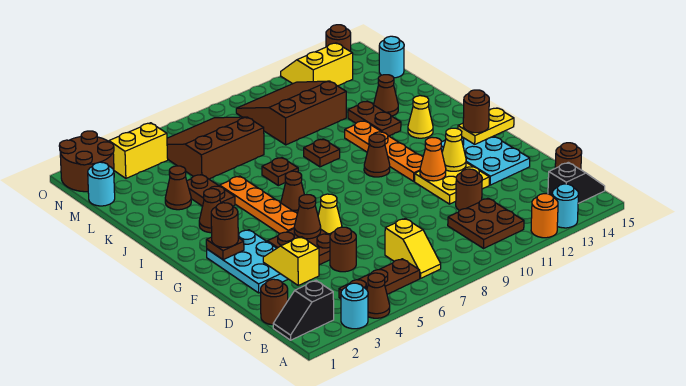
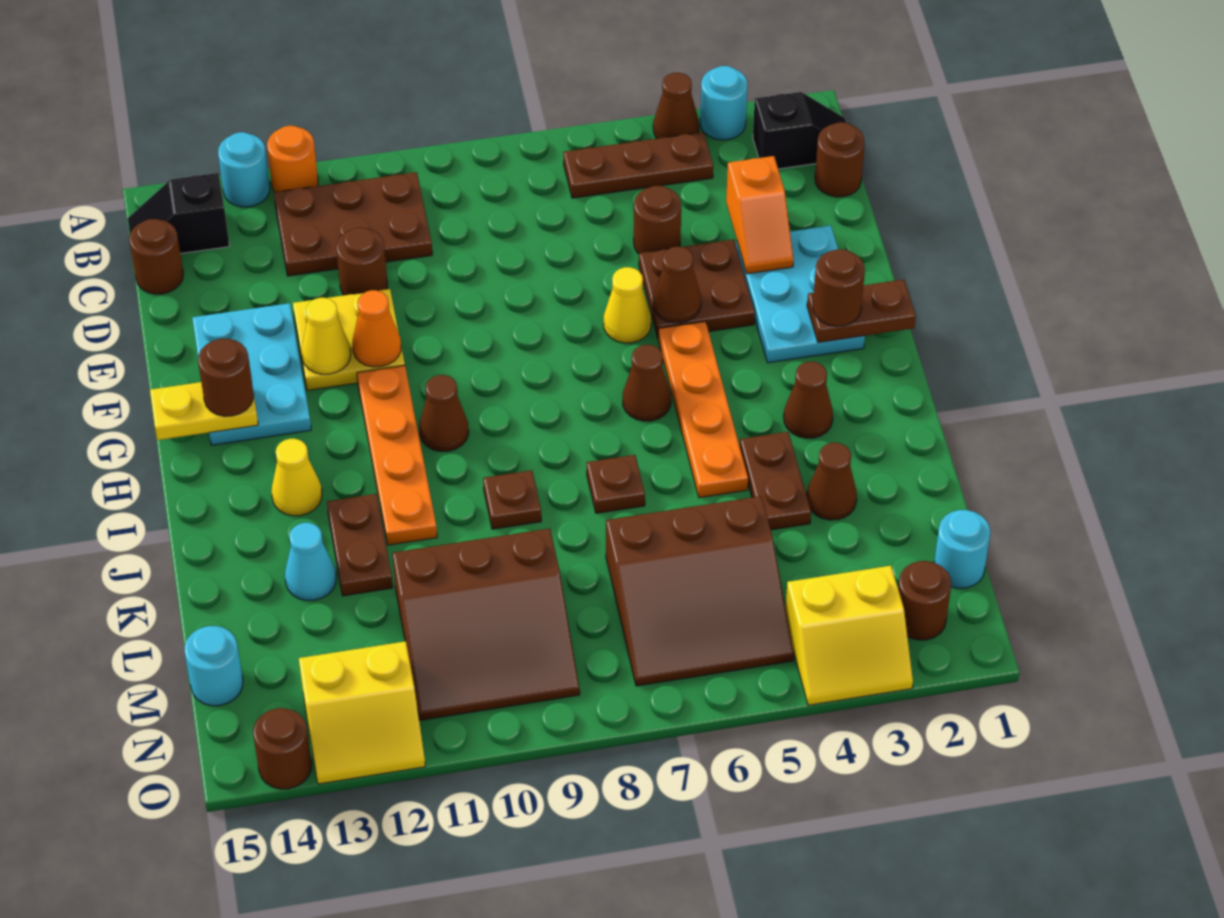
yellow slope B7:C7 level 1 top C -> none
brown plate B10:C11 level 1 -> brown plate B10:C12 level 1
yellow slope D3:E3 level 2 top D -> orange slope D3:E3 level 2 top D
brown plate G2 level 2 -> brown plate G1:G2 level 2
brown cone K13 level 1 -> cyan cone K13 level 1
brown round brick N1:O2 level 1 -> brown round brick N2 level 1

